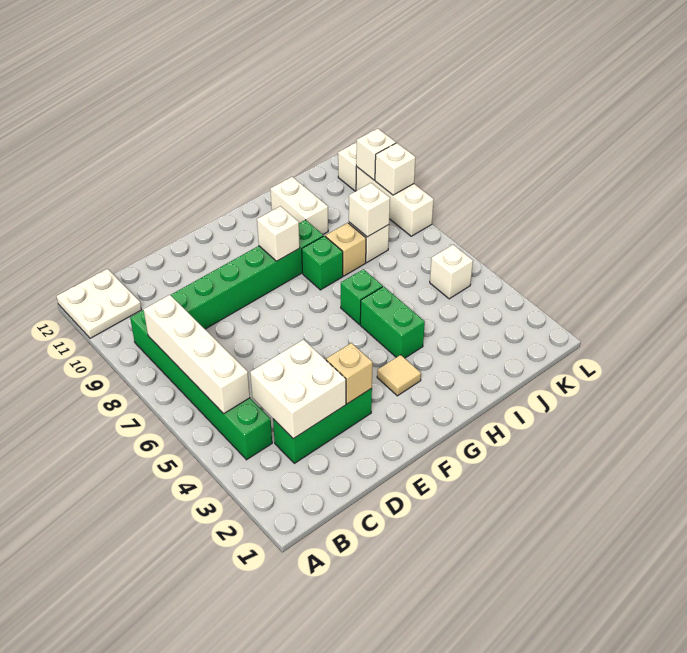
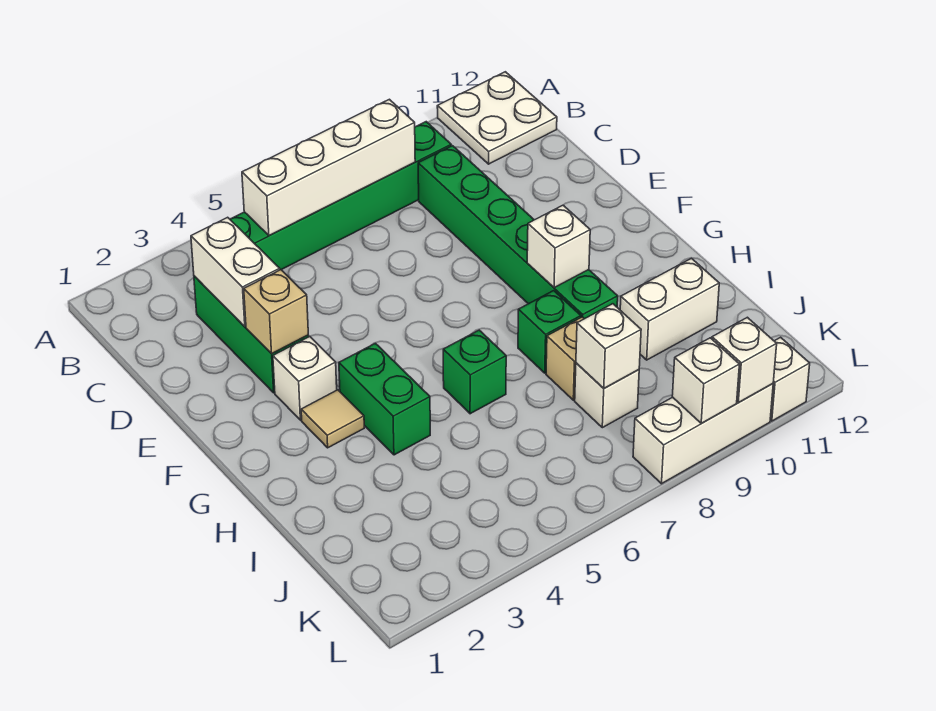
white brick C3:D4 level 2 -> white brick C3:D3 level 2
green brick H4:H5 level 1 -> green brick G4:H4 level 1
white brick K5 level 1 -> white brick F3 level 1

